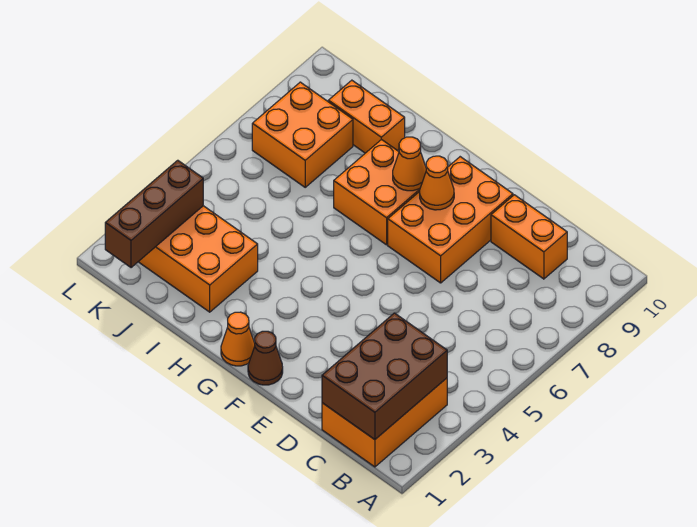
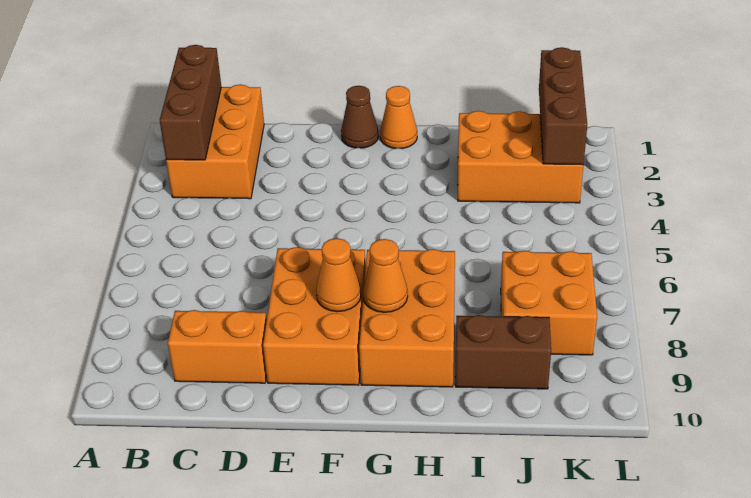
brown brick B1:C3 level 2 -> brown brick B1:B3 level 2
orange brick G7:H8 level 1 -> orange brick G7:H9 level 1
orange brick I9:J9 level 1 -> brown brick I9:J9 level 1

